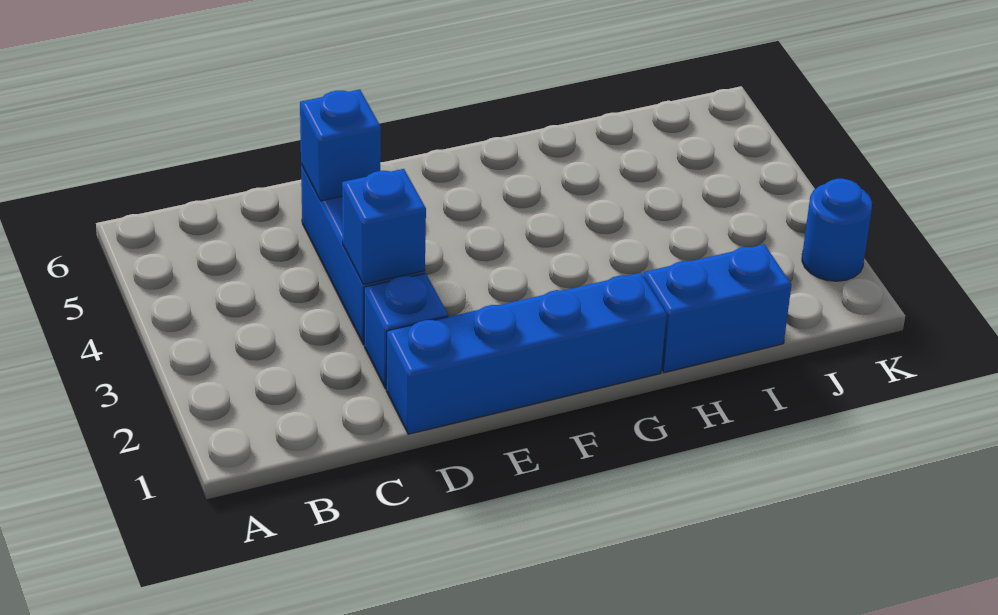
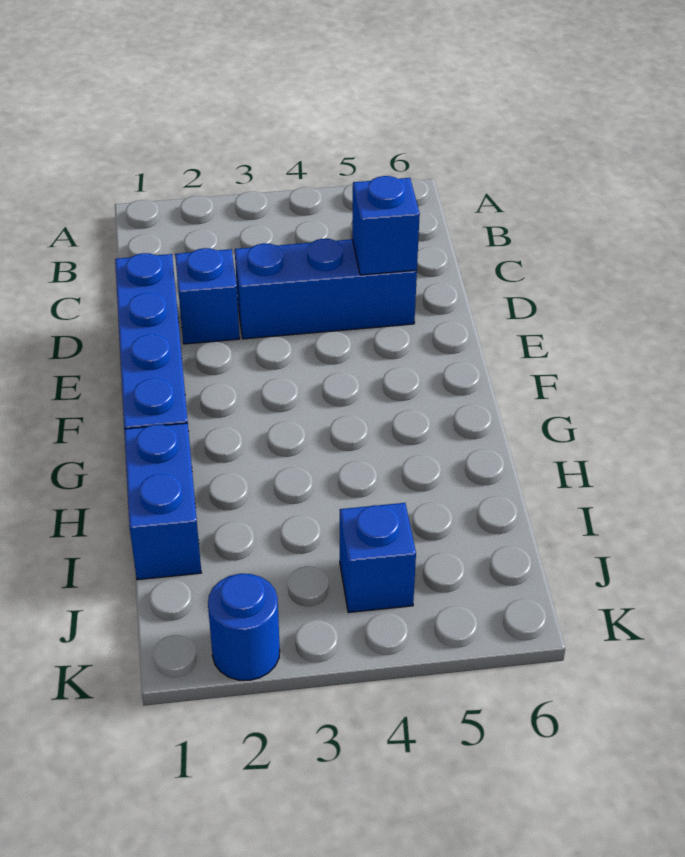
blue brick D3 level 2 -> blue brick J4 level 1

